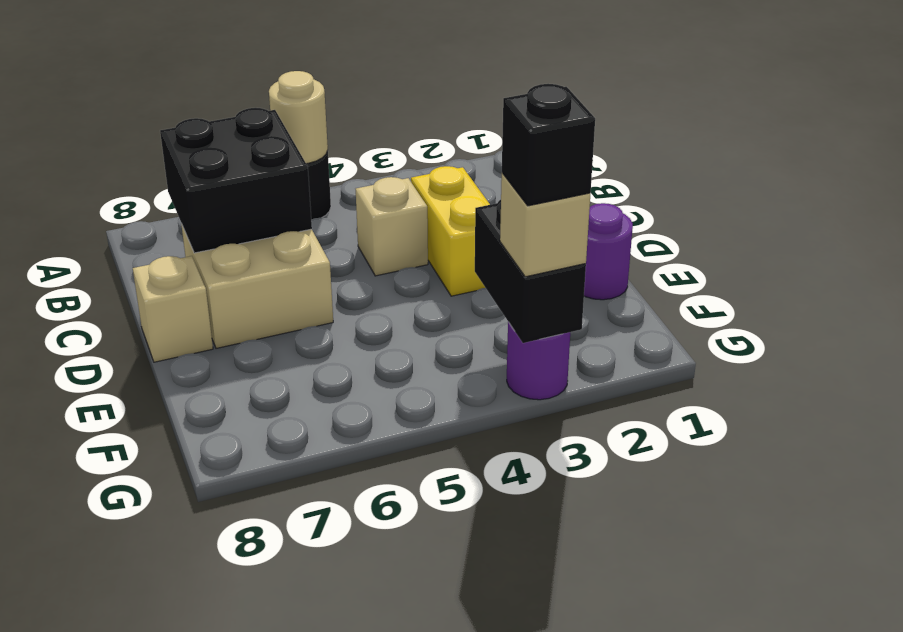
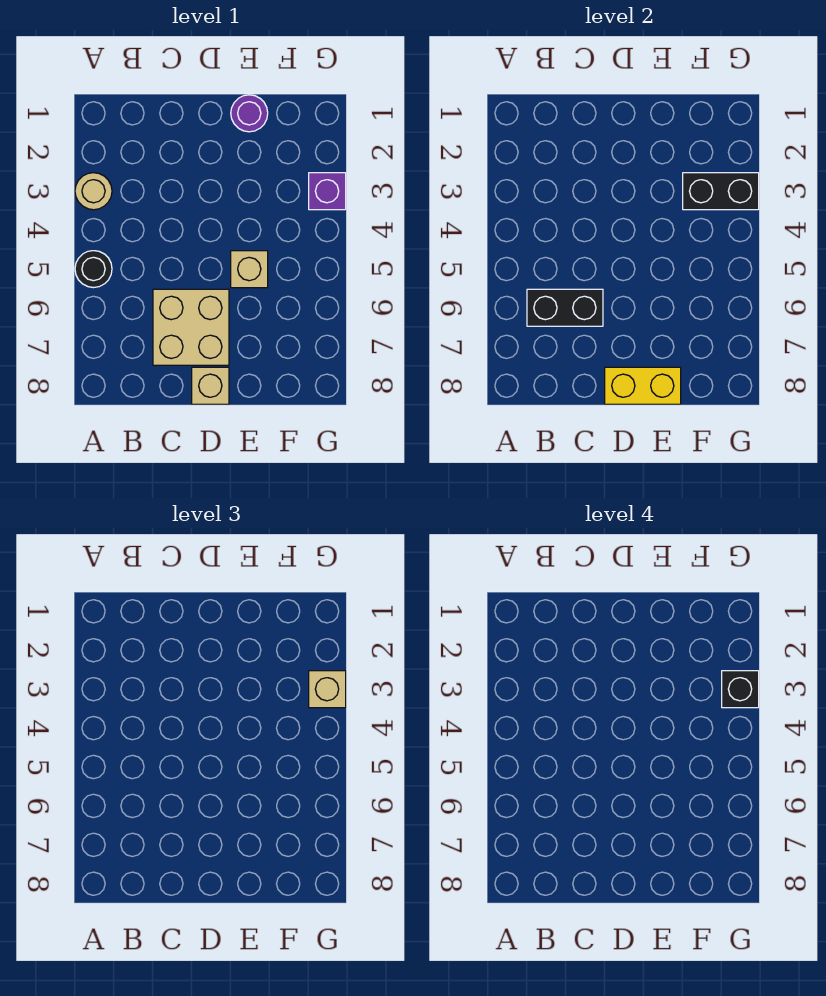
tan round brick A5 level 2 -> tan round brick A3 level 1
black brick B6:C7 level 2 -> black brick B6:C6 level 2
yellow brick C3:D3 level 1 -> yellow brick D8:E8 level 2
tan brick C4 level 1 -> tan brick E5 level 1
purple round brick G3 level 1 -> purple brick G3 level 1

